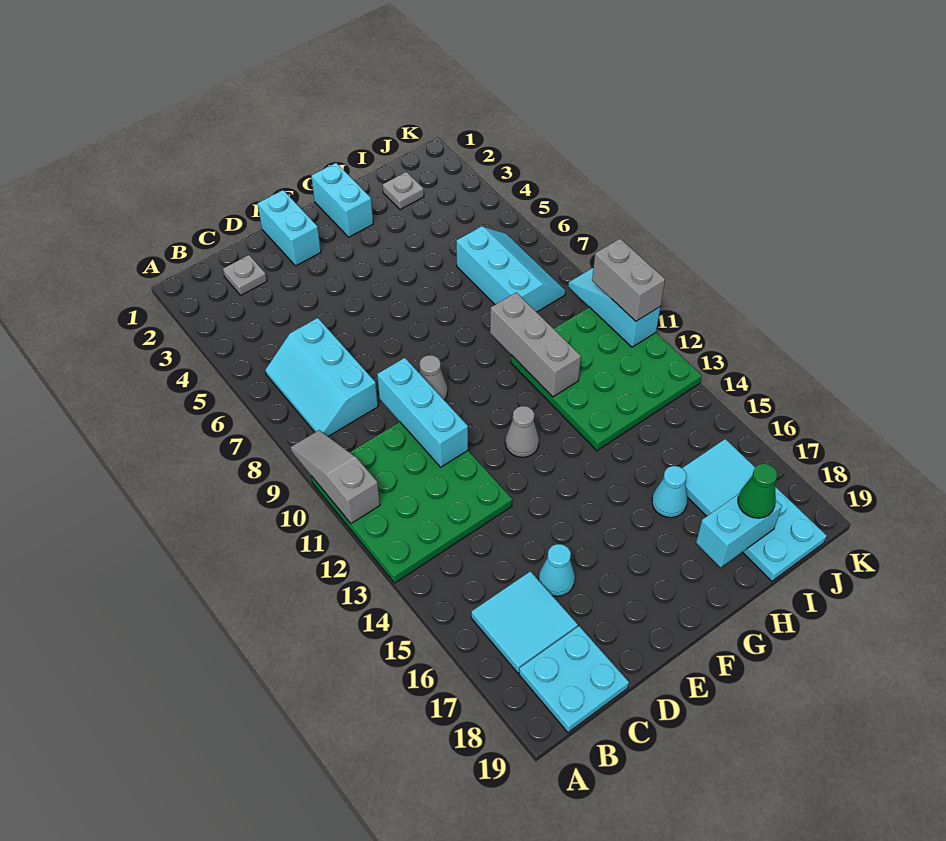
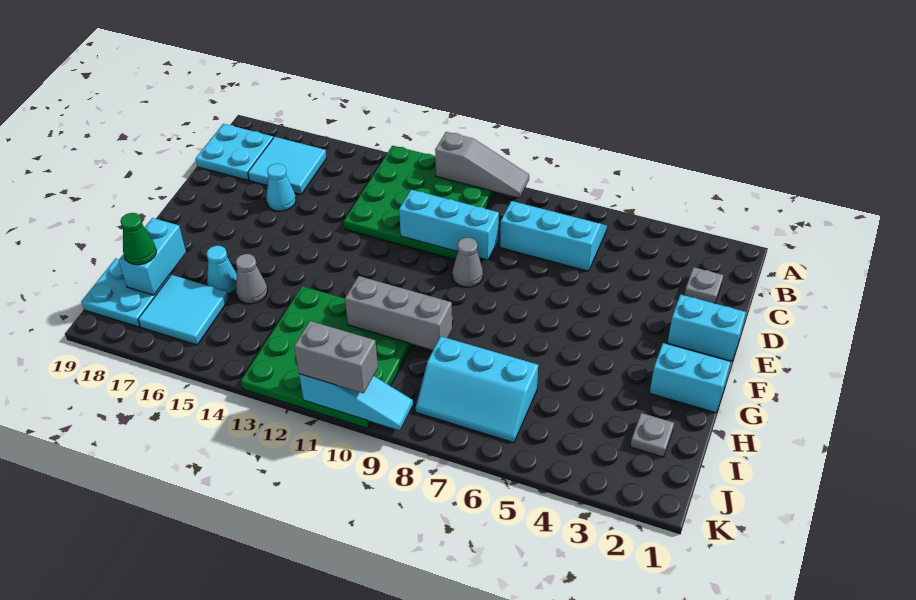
grey cone F12 level 1 -> grey cone H15 level 1

